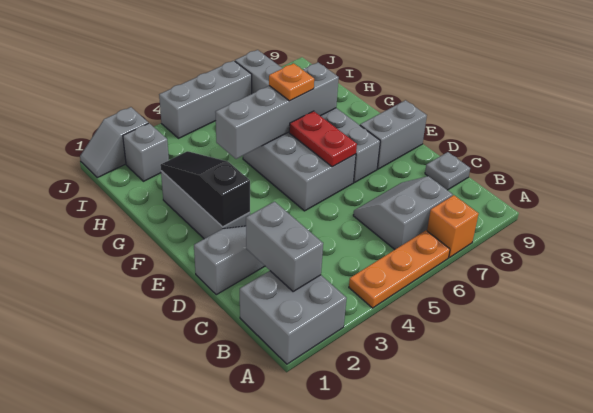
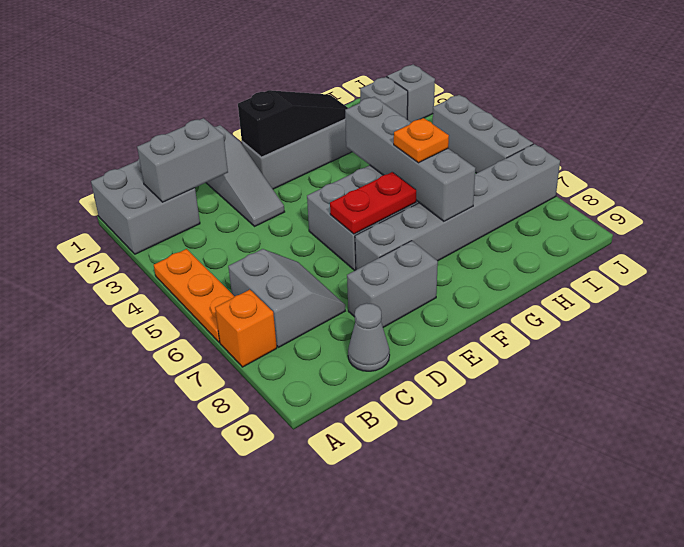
grey plate C9 level 1 -> grey cone C9 level 1
grey brick E8:E9 level 1 -> grey brick D8:E8 level 1

